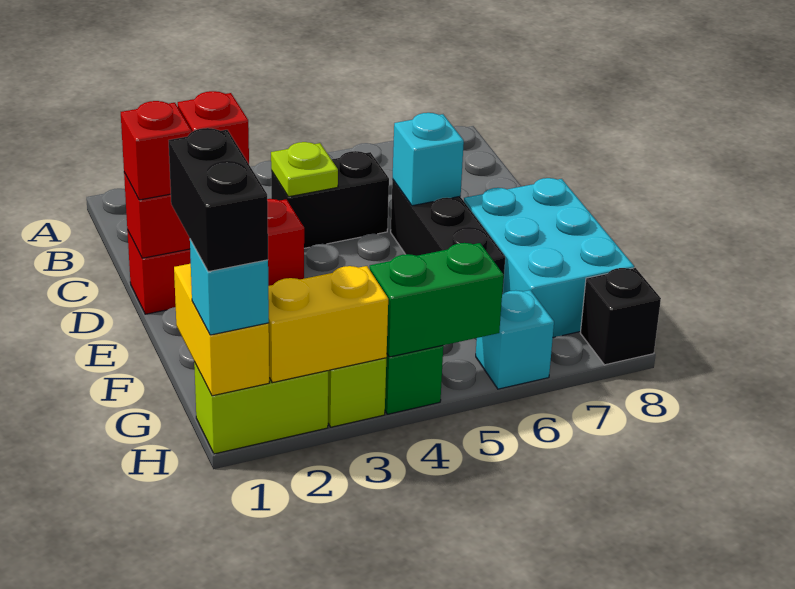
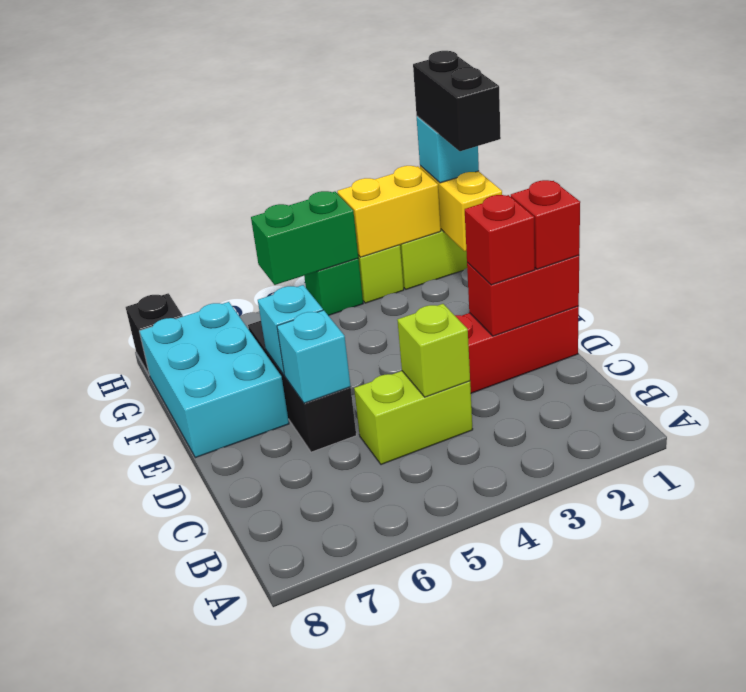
black brick C4:C5 level 1 -> lime brick C4:C5 level 1
lime plate C4 level 2 -> lime brick C4 level 2
cyan brick H6 level 1 -> cyan brick E6 level 2

